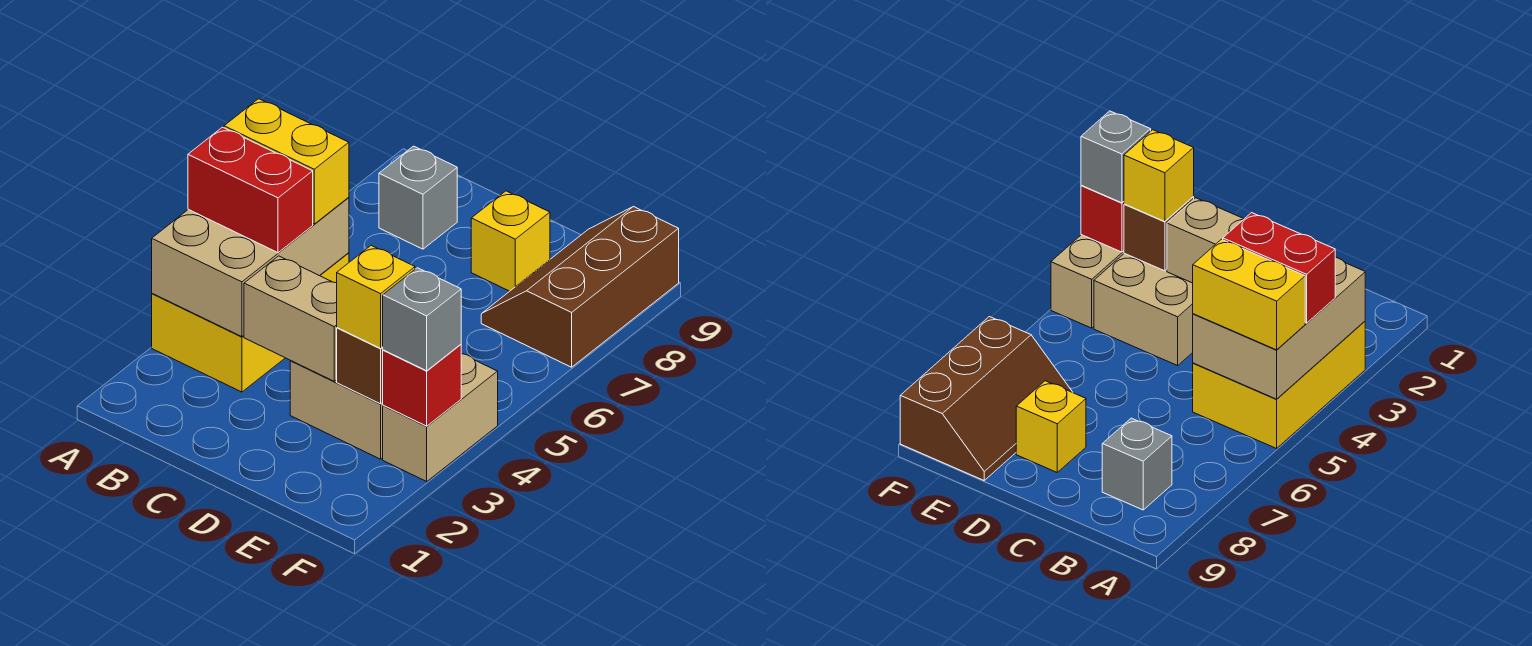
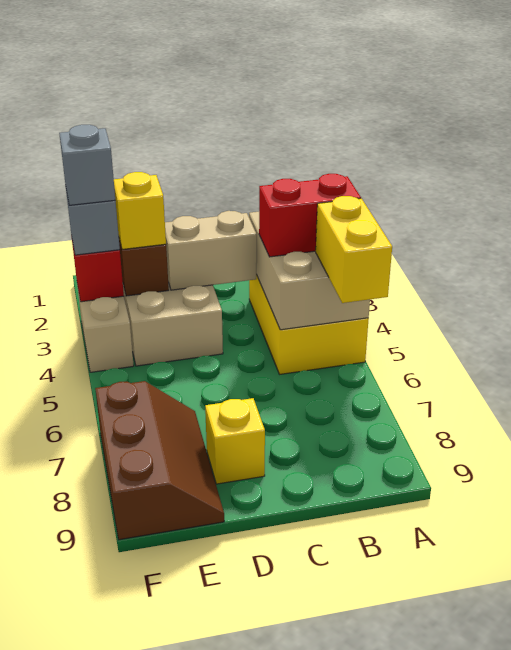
yellow brick A5:B5 level 3 -> yellow brick A5:A6 level 3
grey brick B8 level 1 -> grey brick F3 level 4

